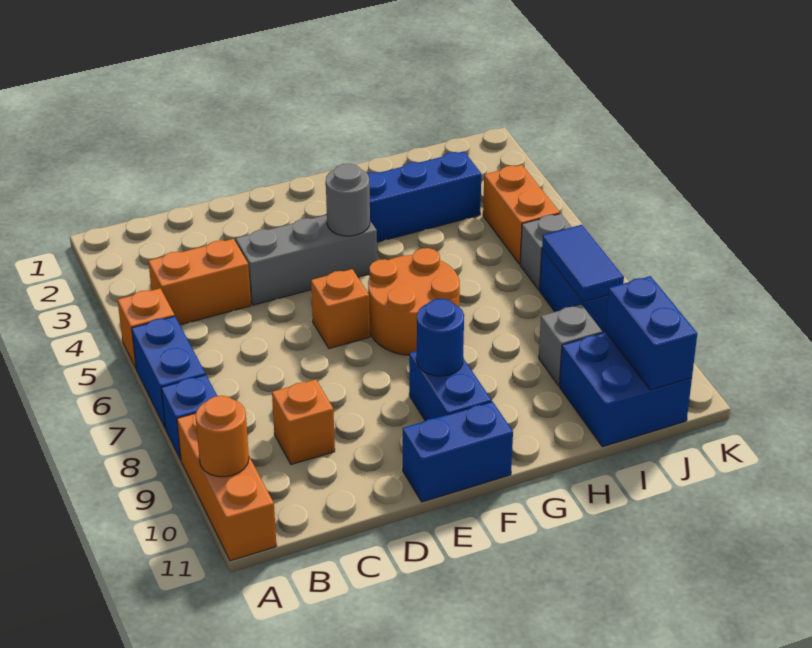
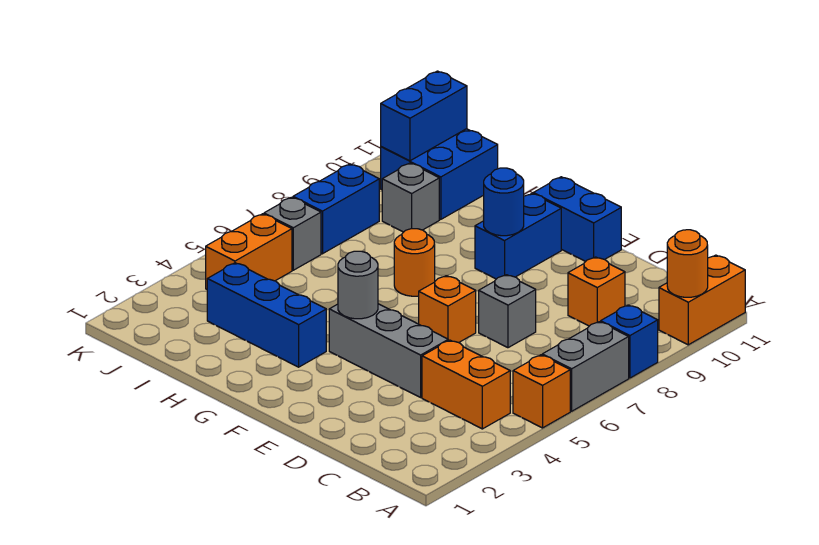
blue brick A6:A7 level 1 -> grey brick A6:A7 level 1
orange brick A9:A11 level 1 -> orange brick A10:A11 level 1
none -> grey brick D7 level 1
orange round brick F6:G7 level 1 -> orange round brick G7 level 1
blue tile J7:J8 level 2 -> none

